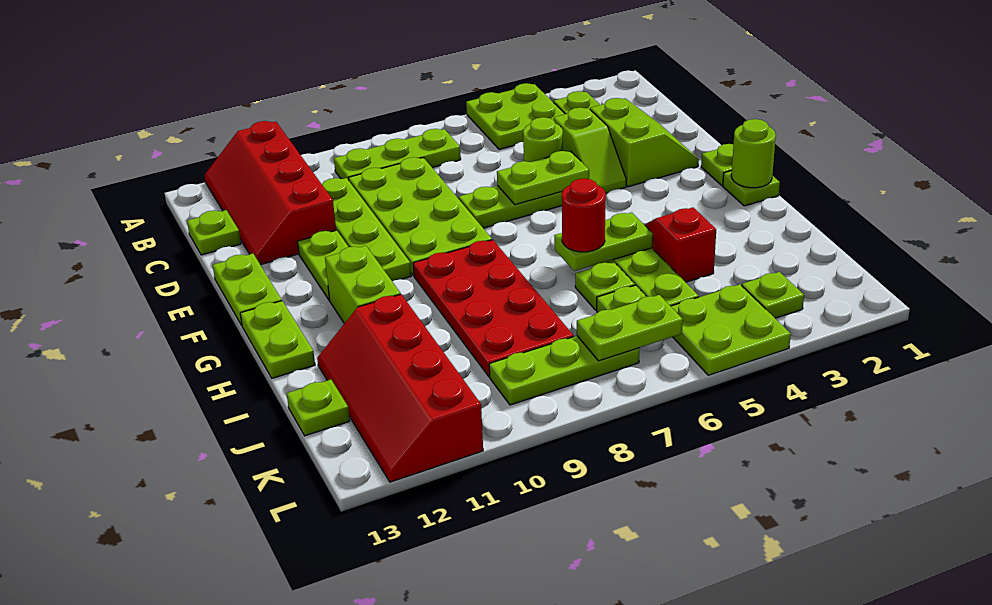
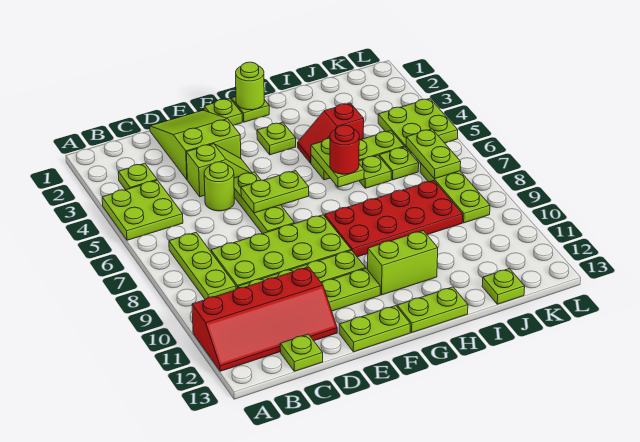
lime slope D2:E3 level 1 top 3 -> lime slope D1:E3 level 1 top 3
lime plate E5:E6 level 2 -> lime plate E6:F6 level 2
red slope I11:L12 level 1 top 11 -> none
lime plate K3 level 1 -> lime plate G3 level 1

